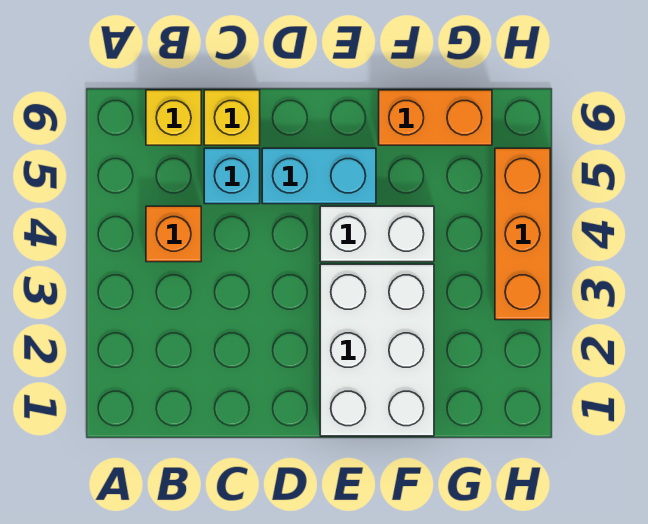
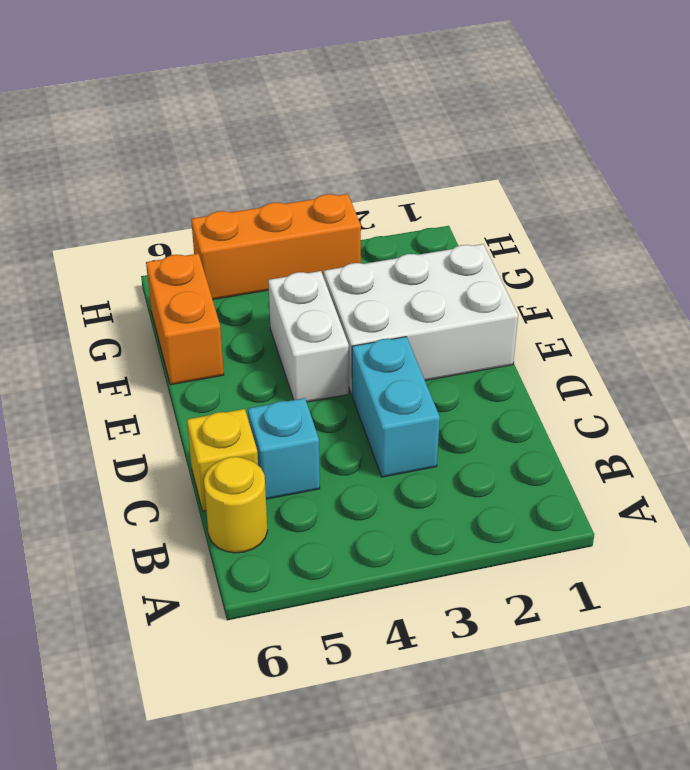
orange brick B4 level 1 -> none
yellow brick B6 level 1 -> yellow round brick B6 level 1
cyan brick D5:E5 level 1 -> cyan brick C3:D3 level 1

